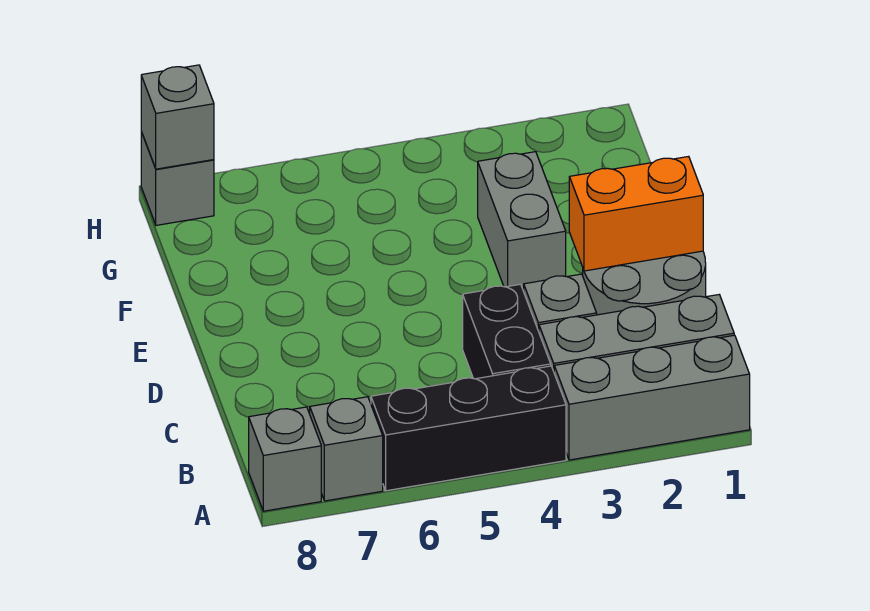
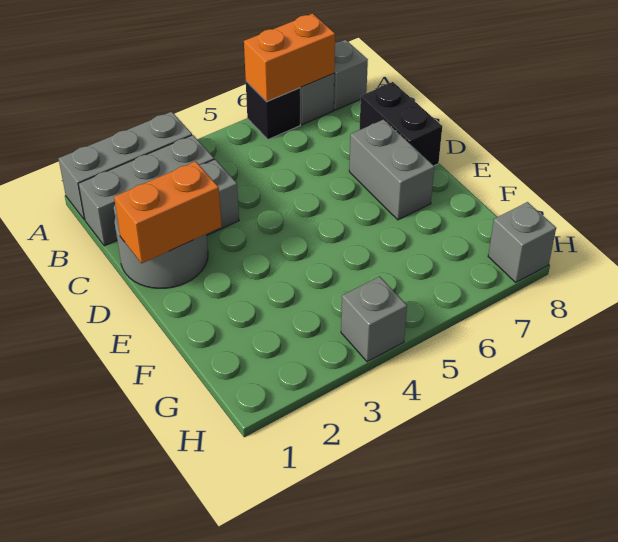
black brick A4:A6 level 1 -> black brick A6 level 1
none -> orange brick A6:A7 level 2
black brick B4:C4 level 1 -> black brick C8:D8 level 1
grey brick E3:F3 level 1 -> grey brick D7:E7 level 1
grey brick H8 level 2 -> grey brick H4 level 1

